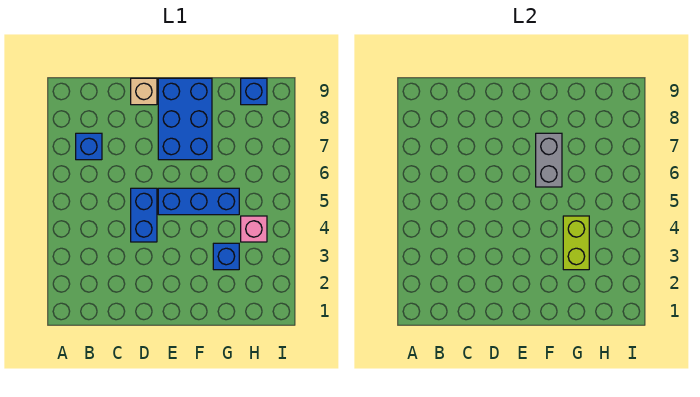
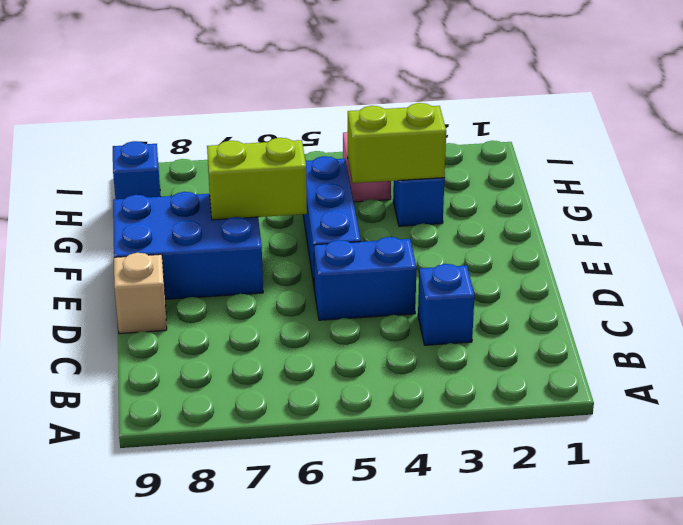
blue brick B7 level 1 -> blue brick C3 level 1
grey brick F6:F7 level 2 -> lime brick F6:F7 level 2

